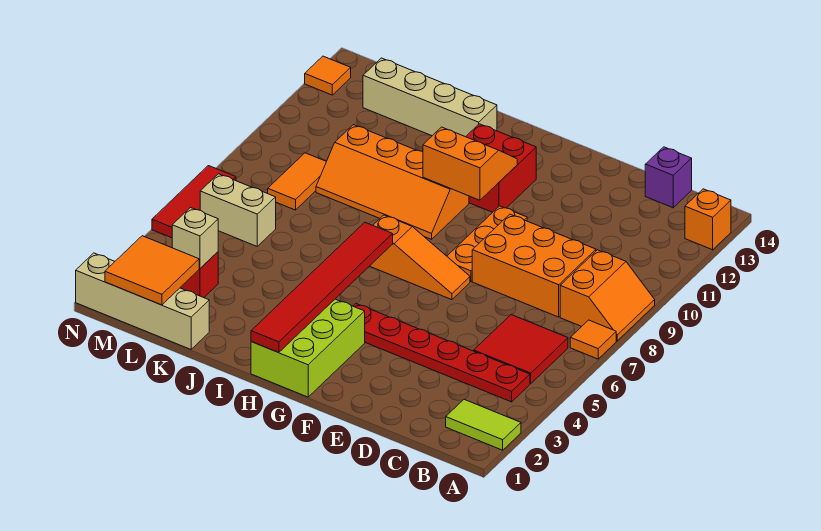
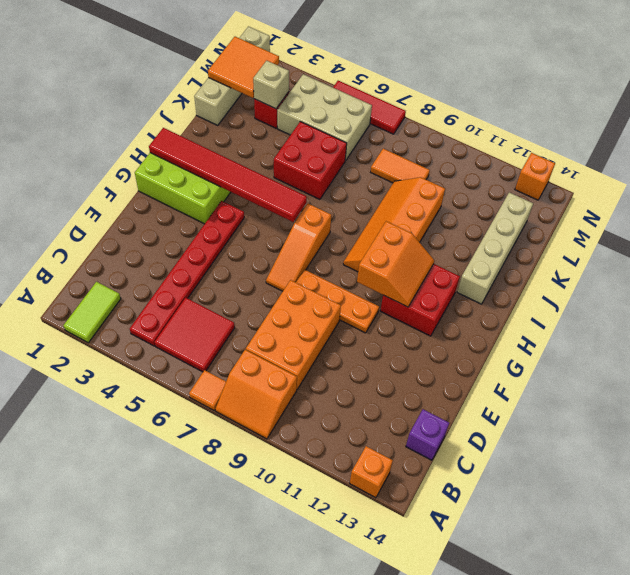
none -> red brick J5:K6 level 1
tan brick L6:M6 level 1 -> tan brick L4:M6 level 1
orange tile N13 level 1 -> orange brick N13 level 1

